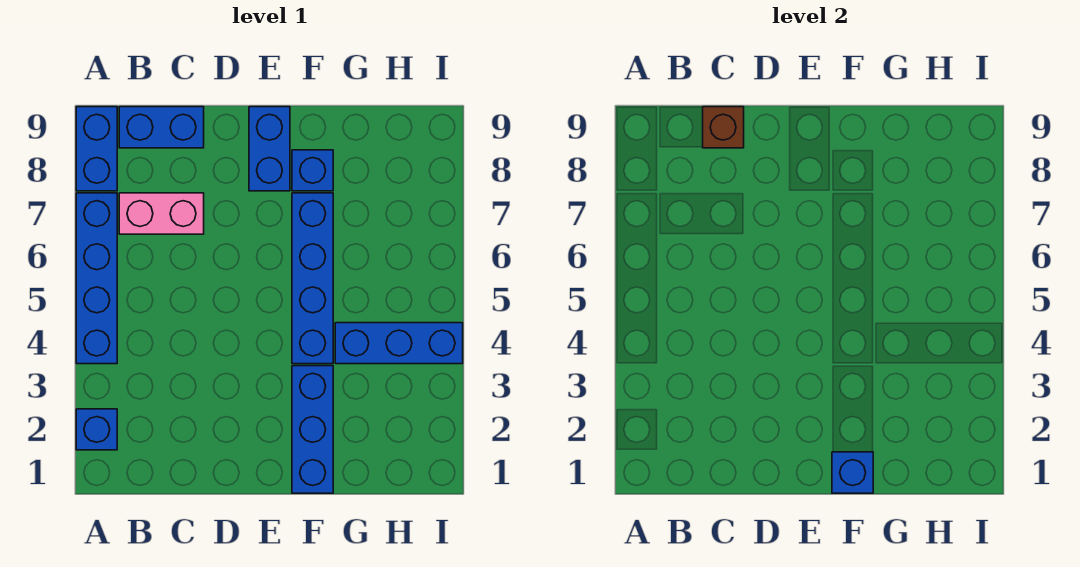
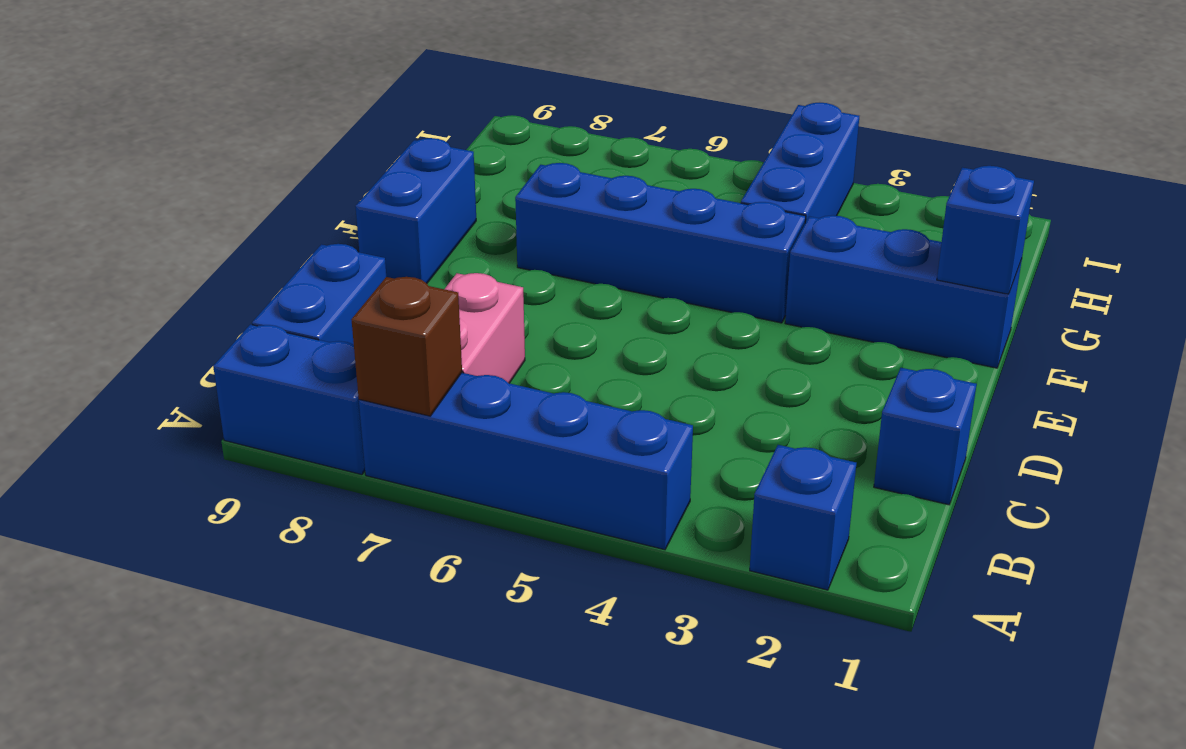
brown brick C9 level 2 -> brown brick A7 level 2
blue brick E8:E9 level 1 -> blue brick E9:F9 level 1
blue brick F8 level 1 -> blue brick C1 level 1

